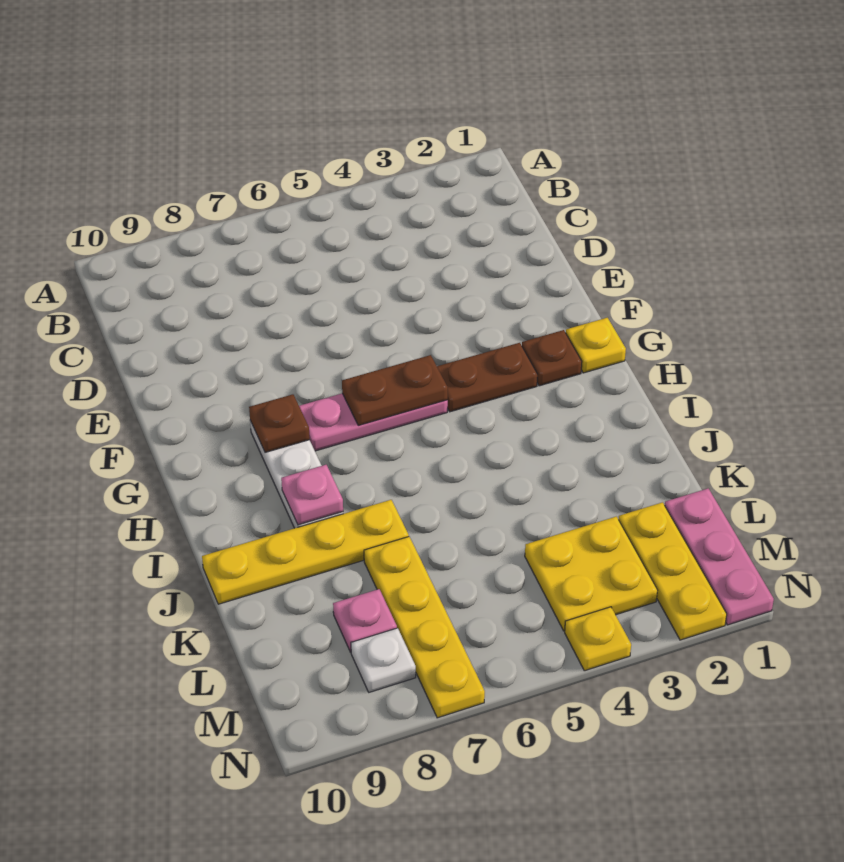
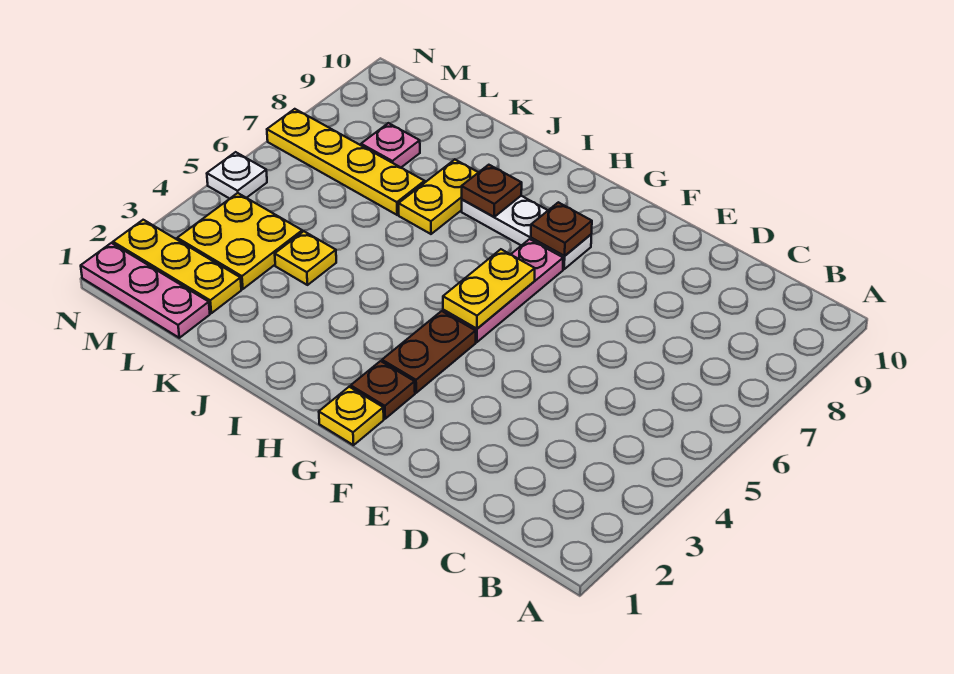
brown plate G5:G6 level 2 -> yellow plate G5:G6 level 2
pink plate I8 level 2 -> brown plate I8 level 2
yellow plate J7:J10 level 1 -> yellow plate J7:J8 level 1
white plate M8 level 1 -> white plate N5 level 1
yellow plate N4 level 1 -> yellow plate K4 level 1

